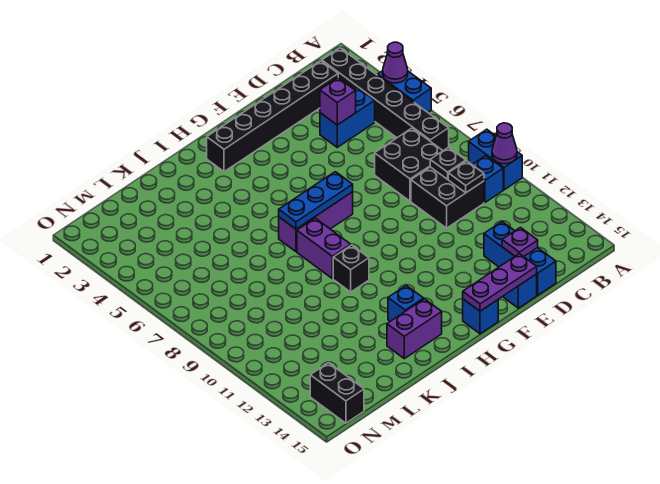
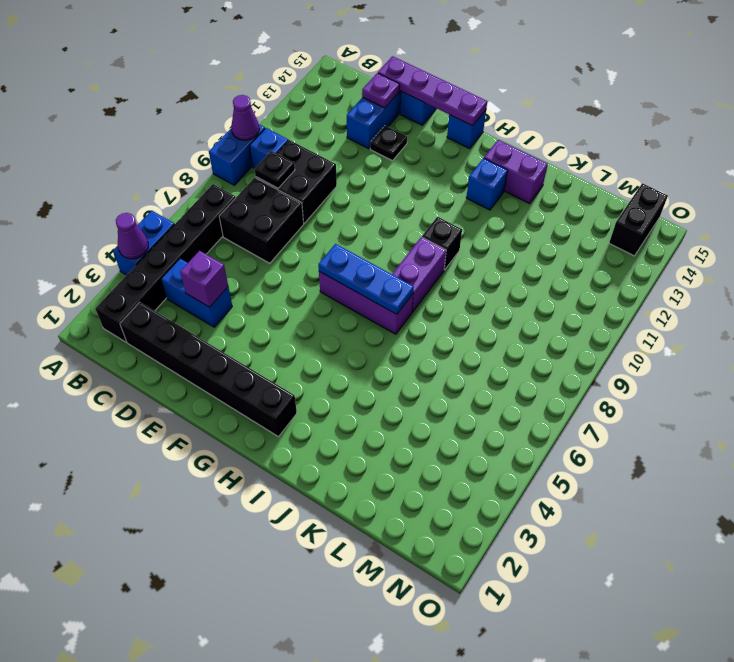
black plate C10 level 2 -> black plate E13 level 1
purple plate E15:G15 level 2 -> purple plate D15:G15 level 2

